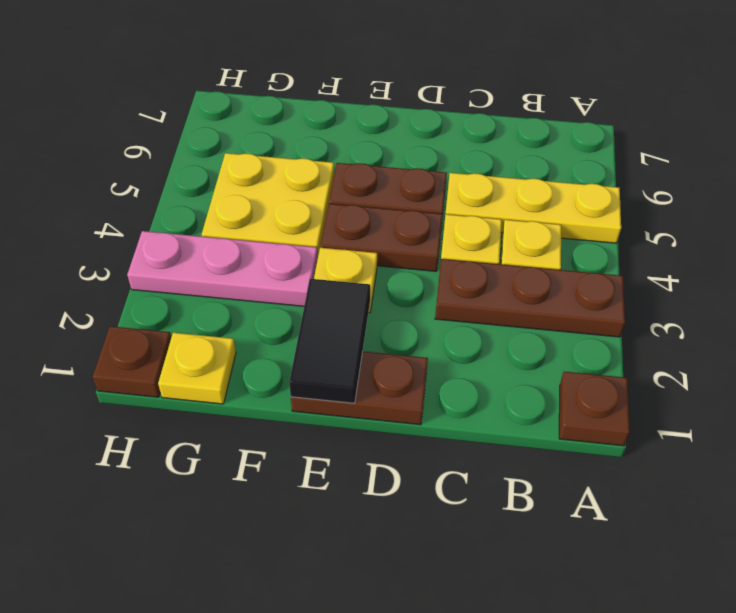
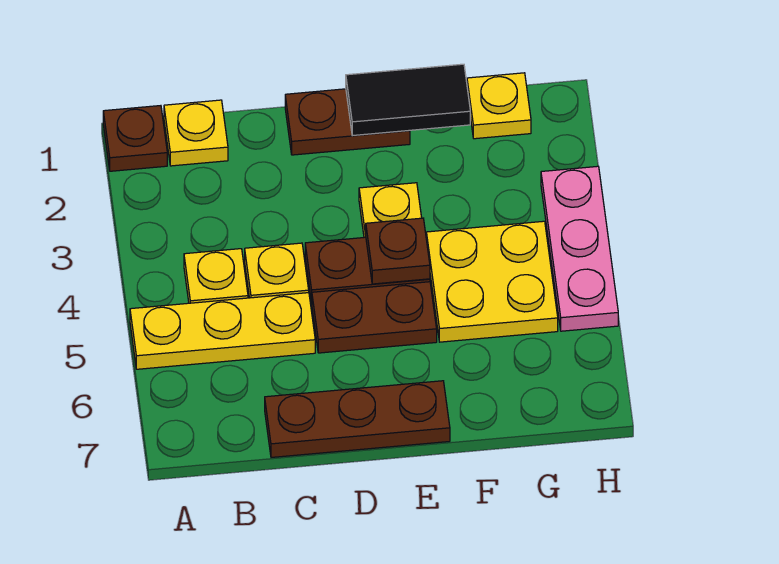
brown plate A3:C3 level 1 -> brown plate C7:E7 level 1
none -> yellow plate B1 level 1
black tile E1:E2 level 2 -> black tile E1:F1 level 2
pink plate F3:H3 level 1 -> pink plate H3:H5 level 1
brown plate H1 level 1 -> brown plate E4 level 2

